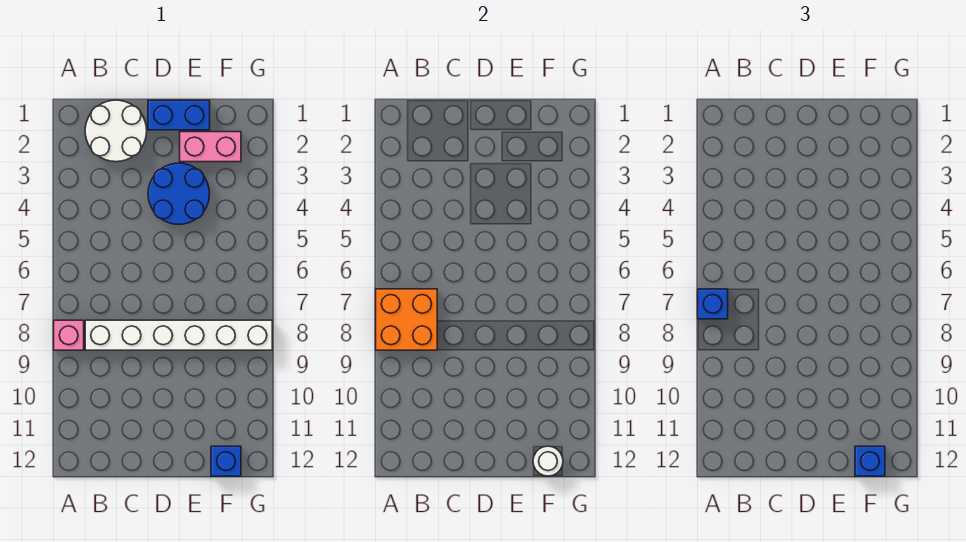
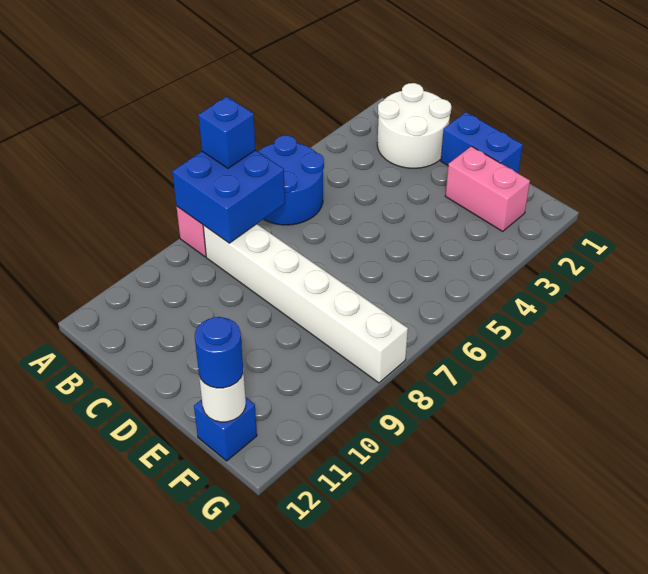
orange brick A7:B8 level 2 -> blue brick A7:B8 level 2
blue round brick D3:E4 level 1 -> blue round brick A5:B6 level 1
blue brick F12 level 3 -> blue round brick F12 level 3

